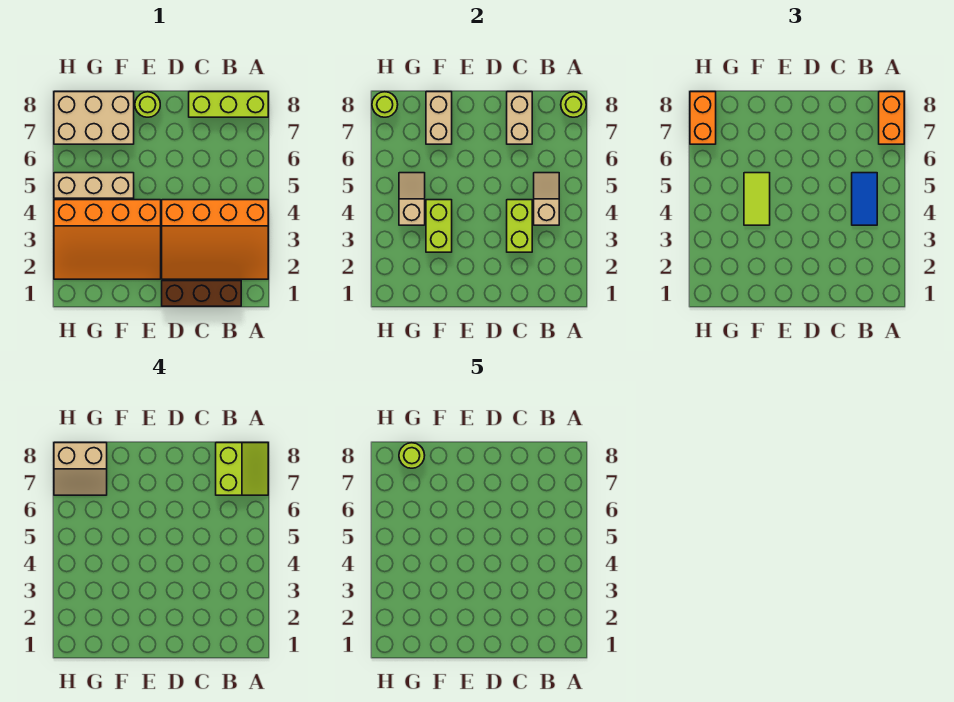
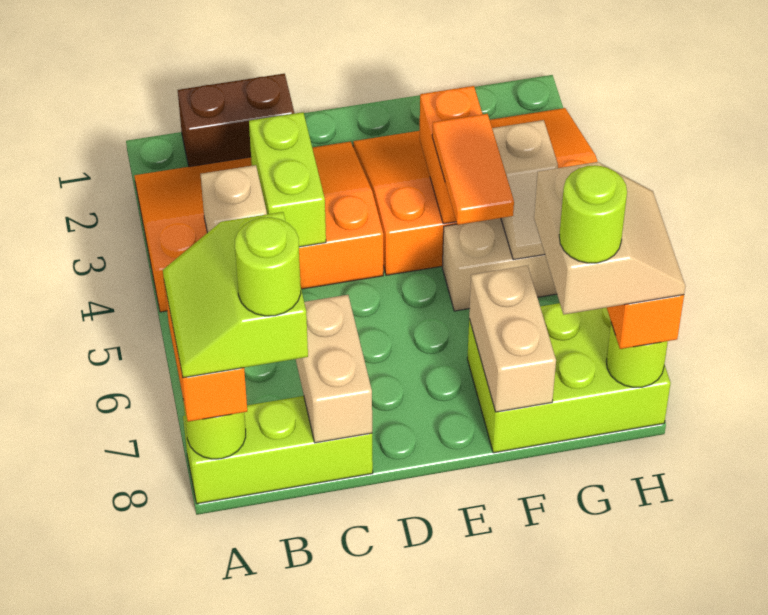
brown brick B1:D1 level 1 -> brown brick B1:C1 level 1
blue tile B4:B5 level 3 -> none
lime round brick E8 level 1 -> lime round brick B8 level 5
lime brick F3:F4 level 2 -> orange brick F3:F4 level 2
lime tile F4:F5 level 3 -> orange tile F4:F5 level 3
tan brick F7:H8 level 1 -> lime brick F7:H8 level 1
tan slope G7:H8 level 4 top 8 -> tan slope G7:H8 level 4 top G

